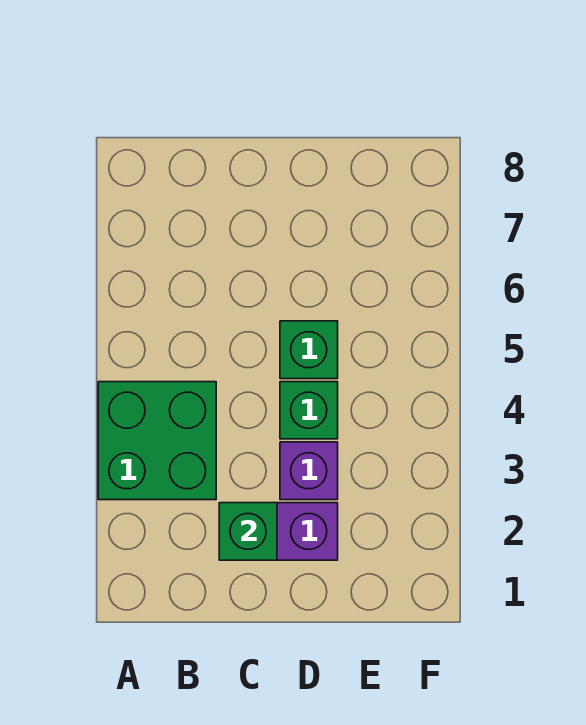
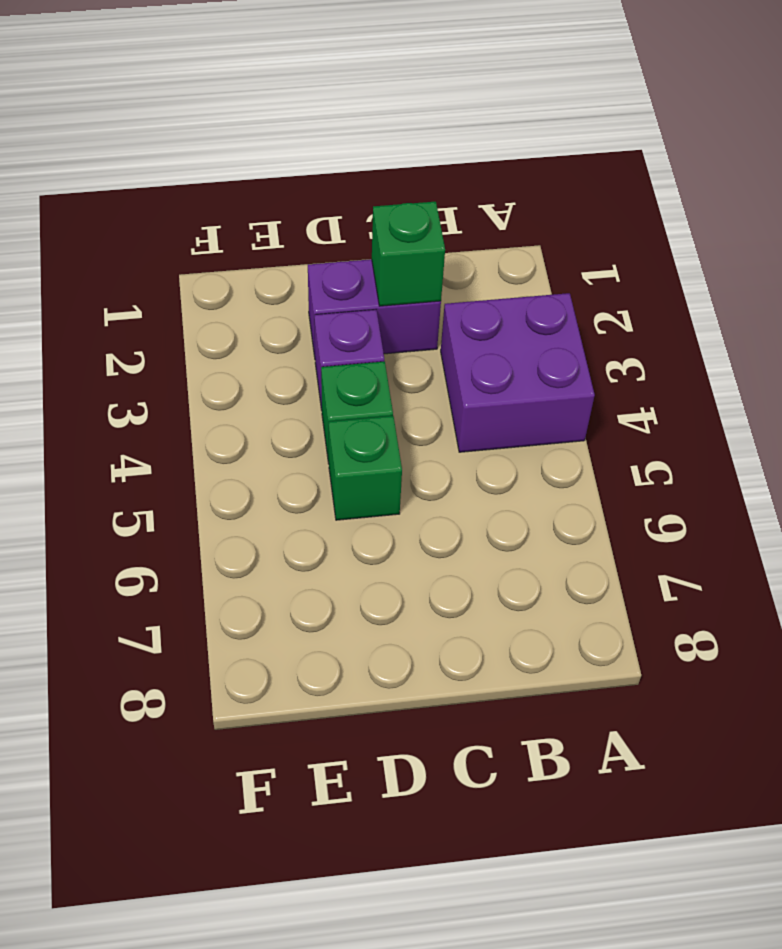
green brick A3:B4 level 1 -> purple brick A3:B4 level 1

